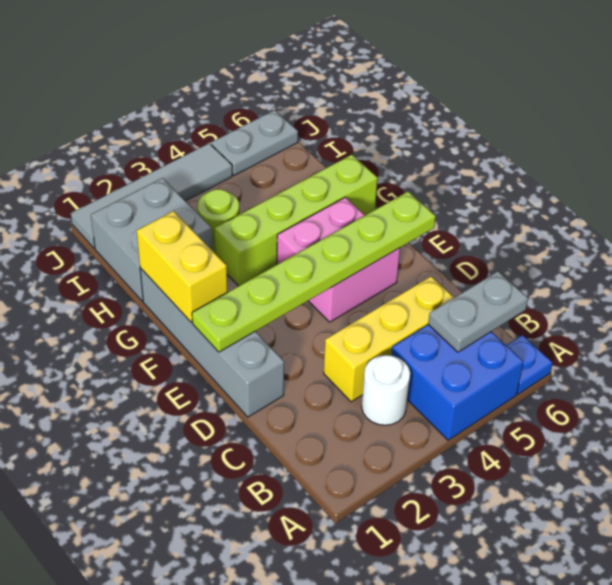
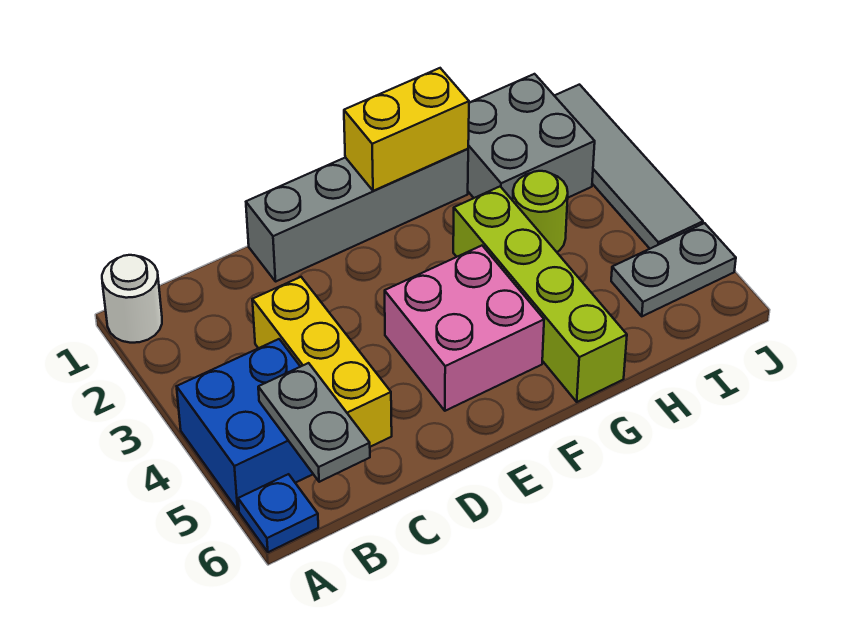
white round brick B3 level 1 -> white round brick A1 level 1
lime plate E1:E6 level 2 -> none
grey plate J5:J6 level 1 -> grey plate I5:J5 level 1

